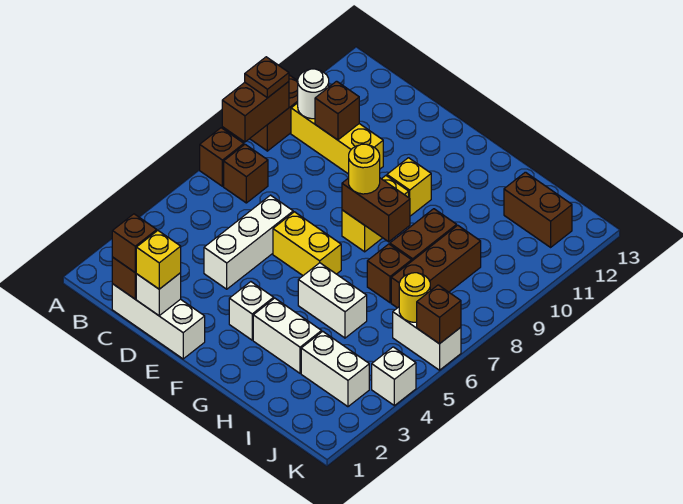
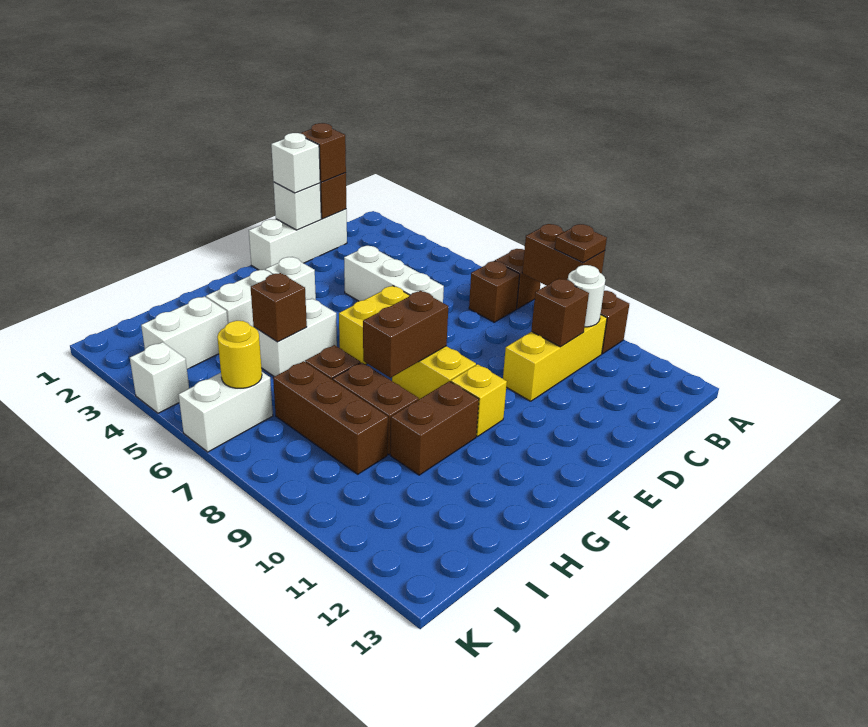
yellow brick D1 level 3 -> white brick D1 level 3
yellow round brick F8 level 3 -> none
brown brick I12:J12 level 1 -> brown brick G10:H10 level 1
brown brick K6 level 2 -> brown brick H5 level 2

